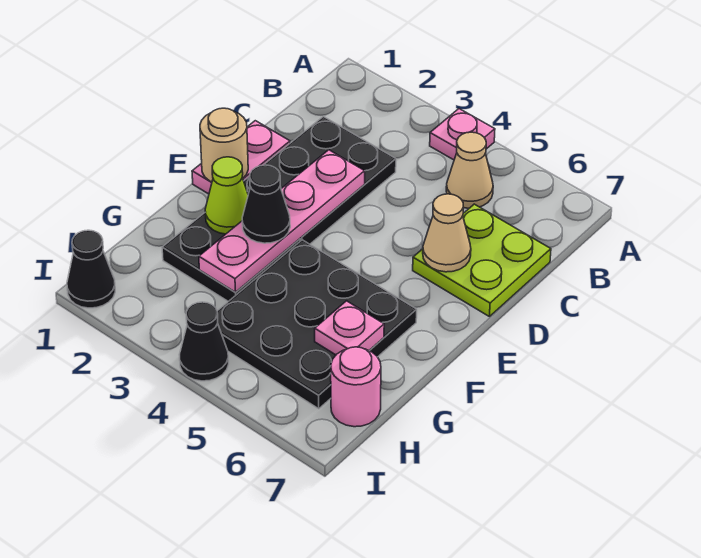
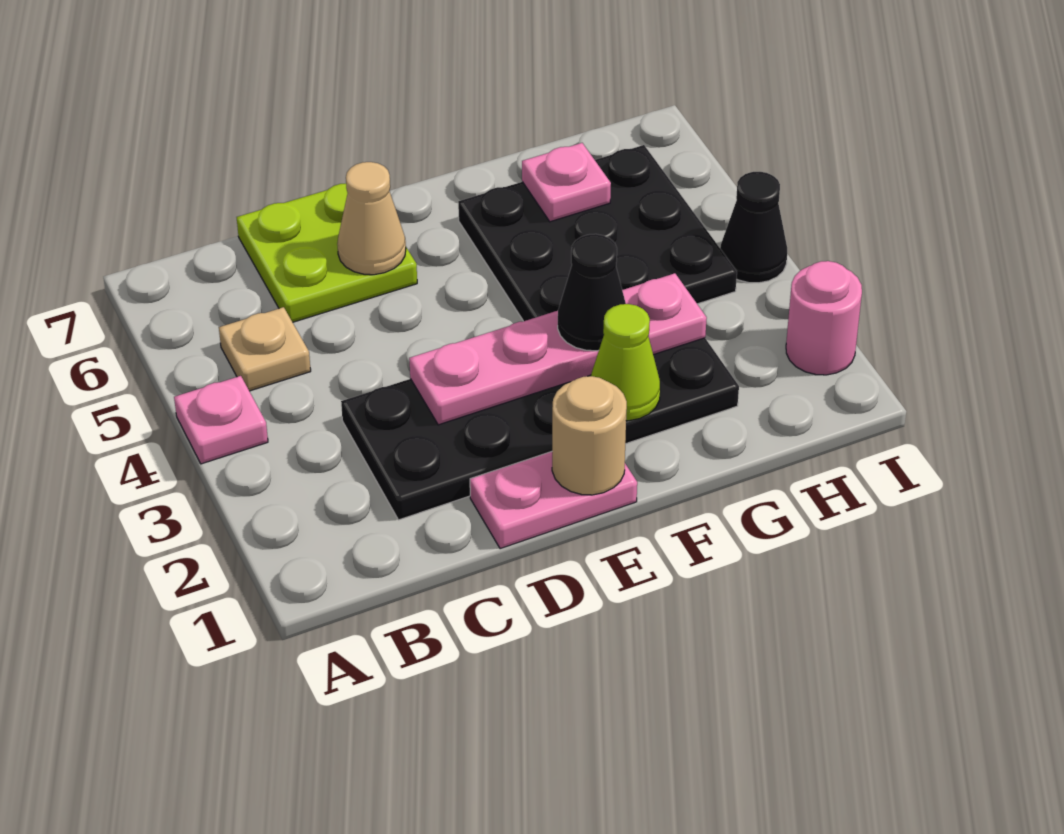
tan cone B5 level 1 -> tan plate B5 level 1
pink round brick H7 level 1 -> pink round brick I2 level 1
black cone I1 level 1 -> none

